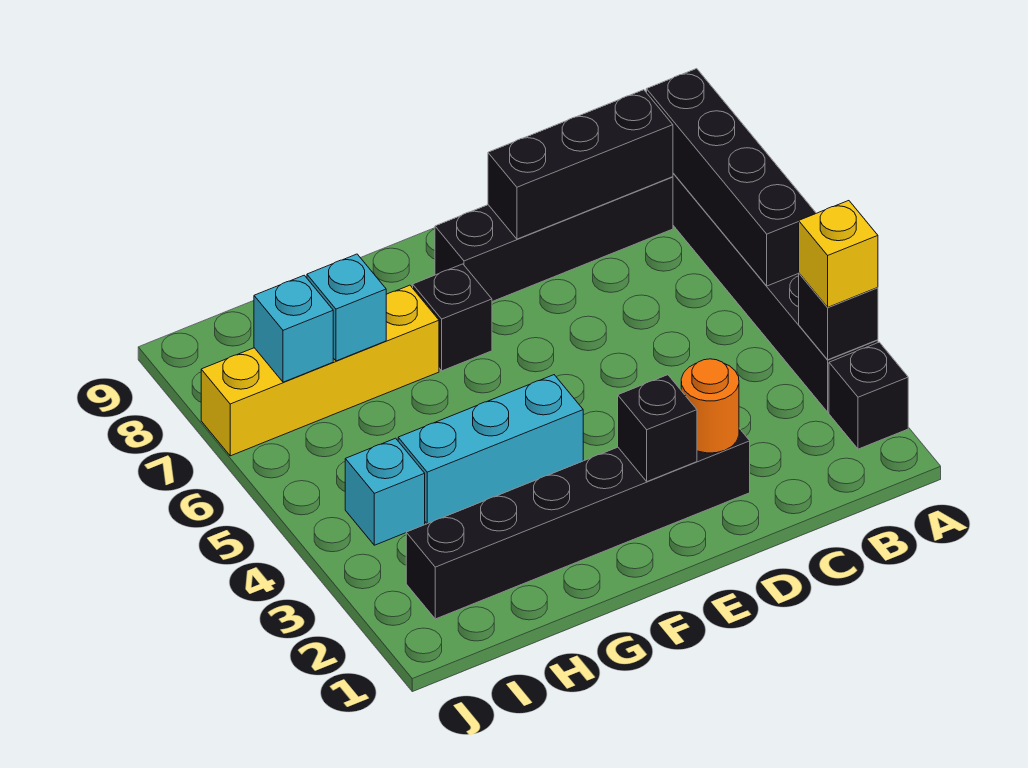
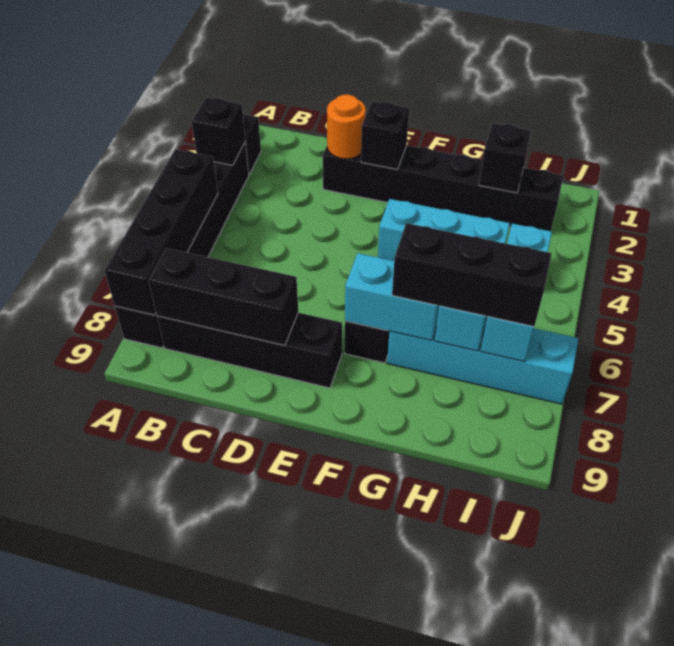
yellow brick A3 level 3 -> none
none -> cyan brick F7:G7 level 2
yellow brick G7:J7 level 1 -> cyan brick G7:J7 level 1
none -> black brick G7:I7 level 3
none -> black brick H2 level 2

